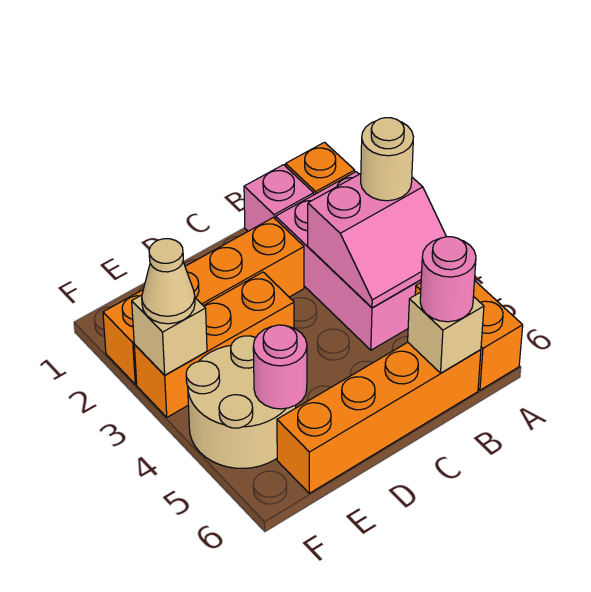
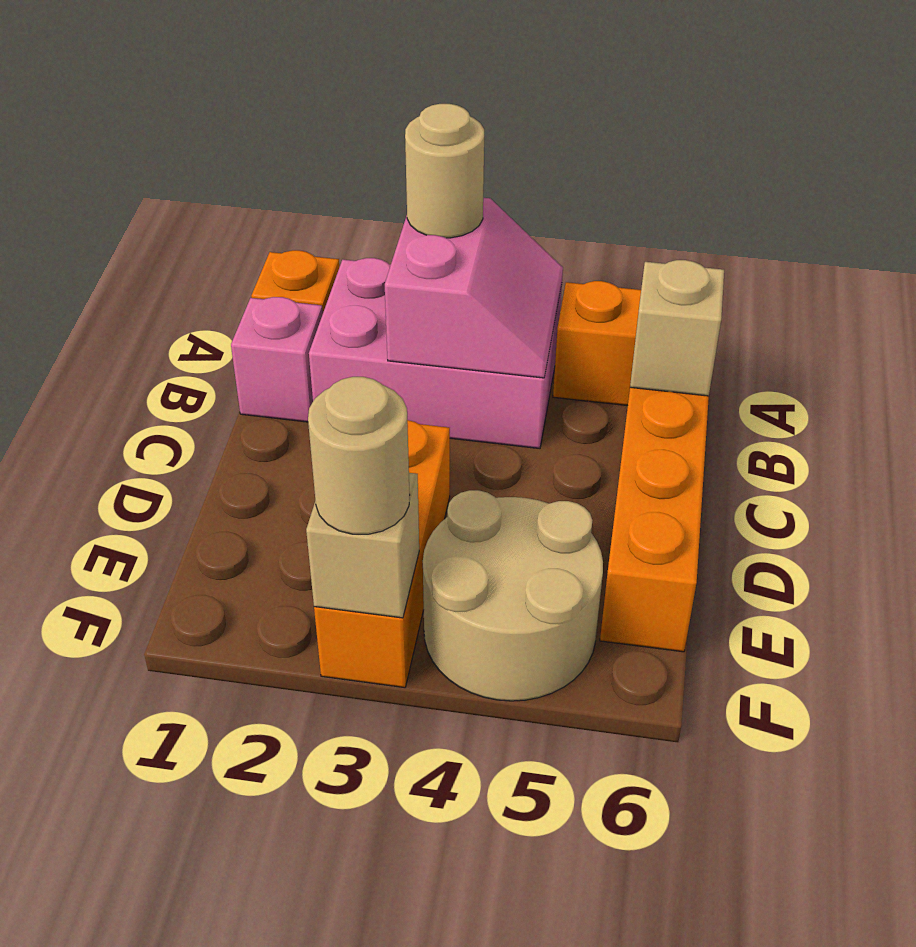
pink round brick B6 level 3 -> none
orange brick C2:F2 level 1 -> none
pink round brick E5 level 2 -> none
tan cone F3 level 3 -> tan round brick F3 level 3

